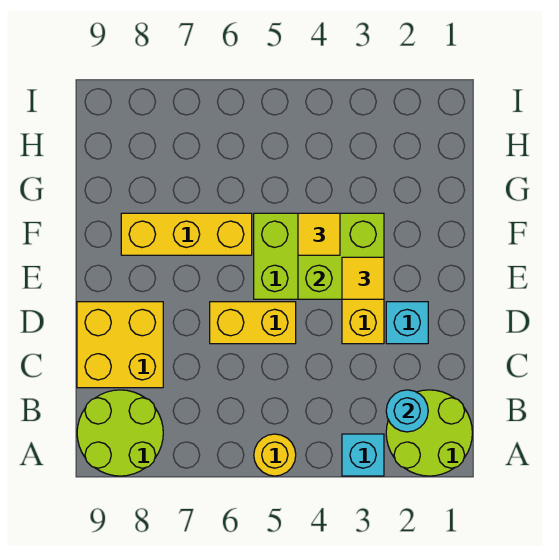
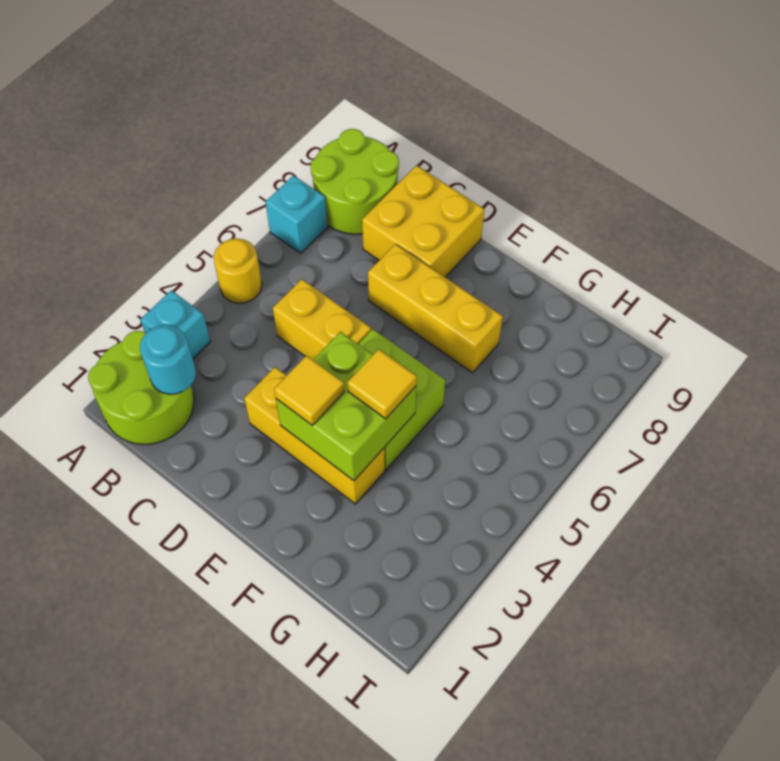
cyan brick D2 level 1 -> cyan brick A7 level 1
yellow brick D5:D6 level 1 -> yellow brick C5:D5 level 1
yellow brick F6:F8 level 1 -> yellow brick D7:F7 level 1

